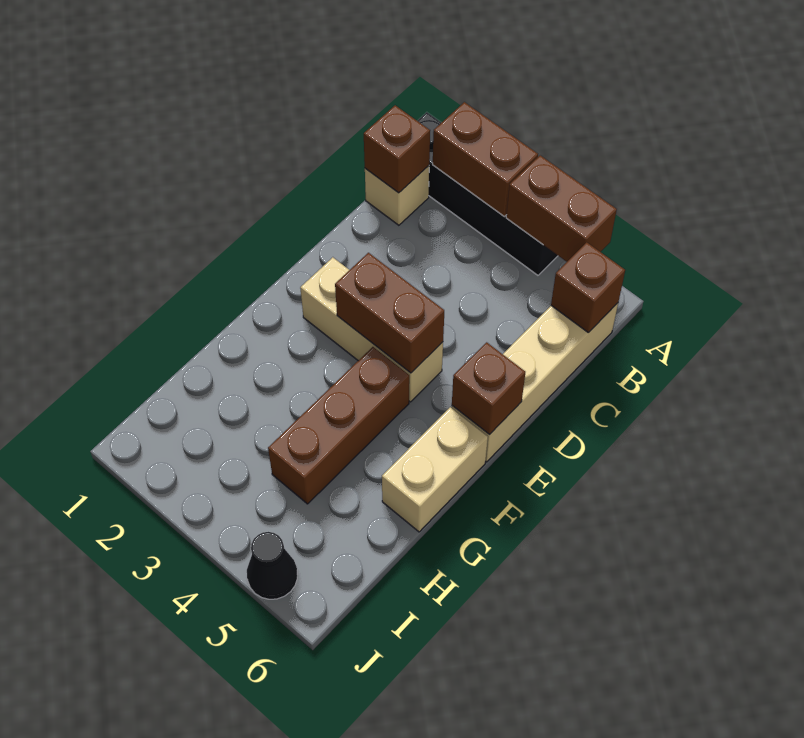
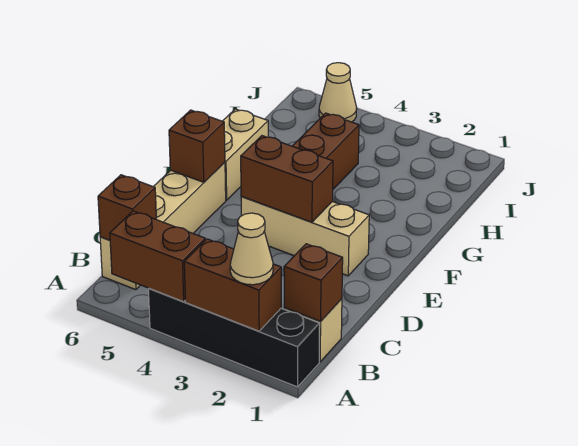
none -> tan cone A2 level 3
black cone J5 level 1 -> tan cone J5 level 1

